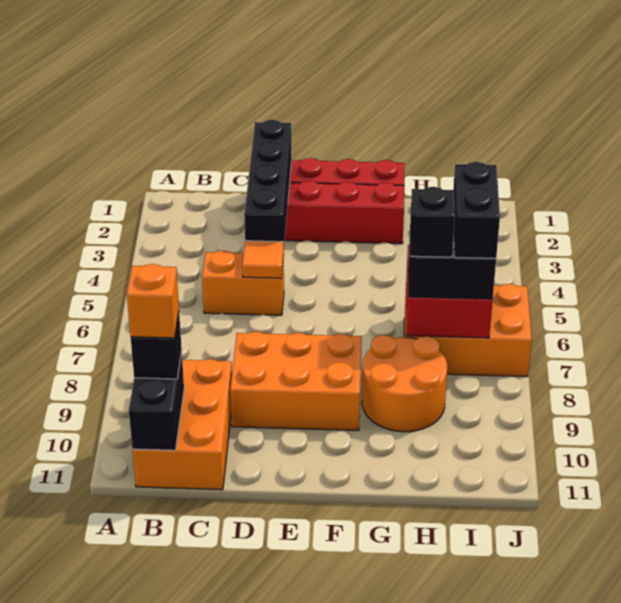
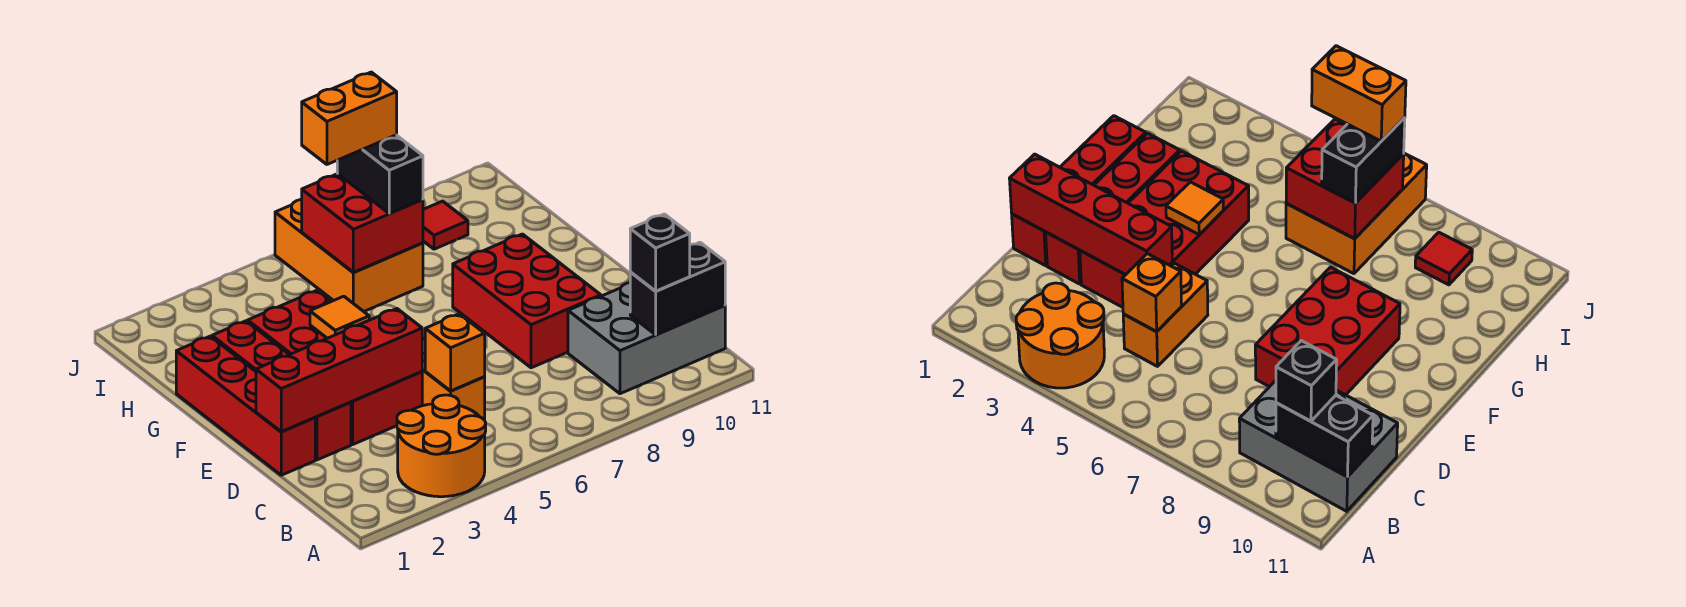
orange brick B9:C11 level 1 -> grey brick B9:C11 level 1
orange brick B10 level 4 -> orange brick C5 level 2
black brick D1:D4 level 2 -> red brick D1:D4 level 2
none -> red brick D3:G4 level 1
orange tile D5 level 2 -> orange tile F4 level 2
orange brick D8:F9 level 1 -> red brick D8:F9 level 1
orange round brick G8:H9 level 1 -> orange round brick A3:B4 level 1
black brick H7 level 4 -> none
black brick I6:I7 level 4 -> orange brick I6:I7 level 4
none -> red tile I9 level 1

